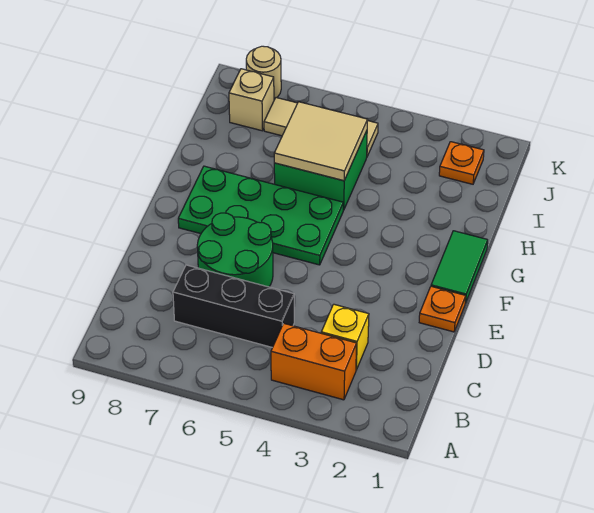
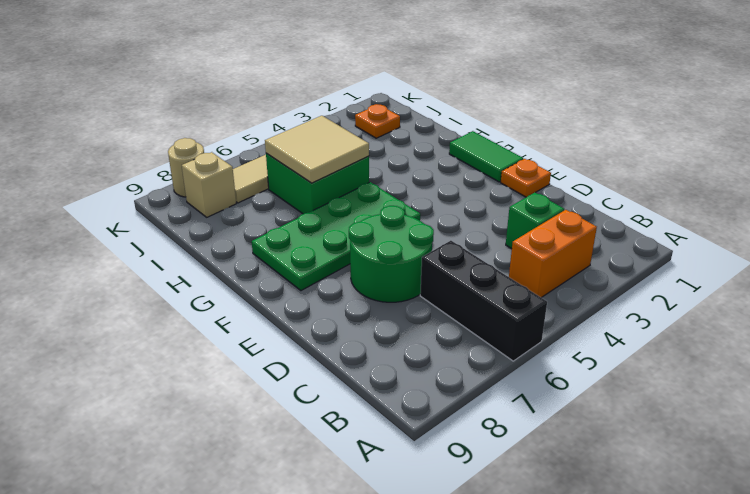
yellow brick C3 level 1 -> green brick C3 level 1
black brick C5:C7 level 1 -> black brick A6:C6 level 1

